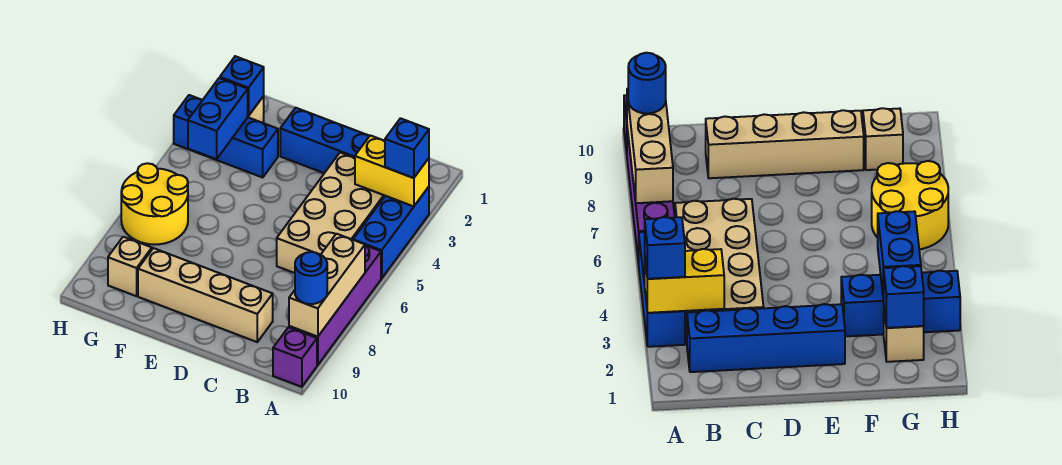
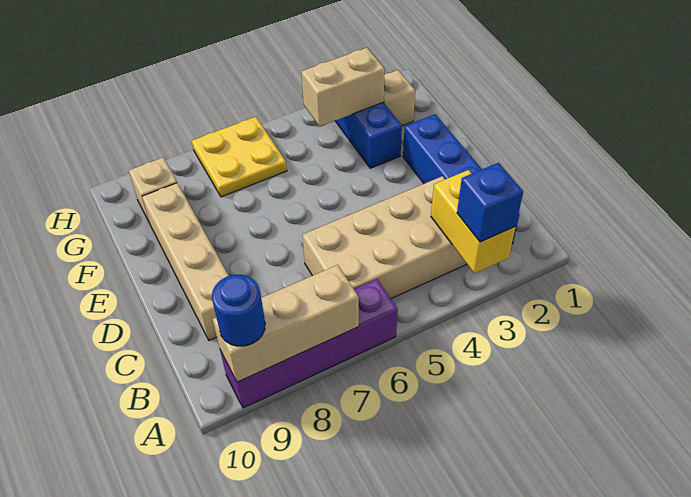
blue brick A3:A5 level 1 -> none
purple brick A10 level 1 -> none
blue brick G2 level 2 -> none
blue brick G3:G4 level 2 -> tan brick G3:G4 level 2
yellow round brick G6:H7 level 1 -> yellow plate G6:H7 level 1

